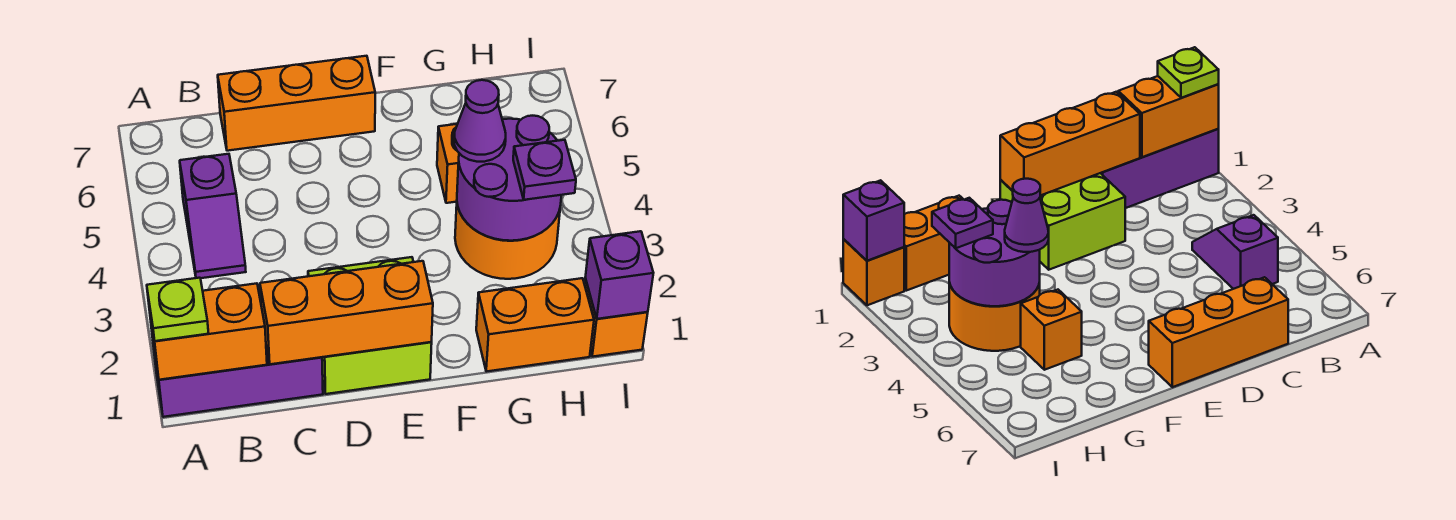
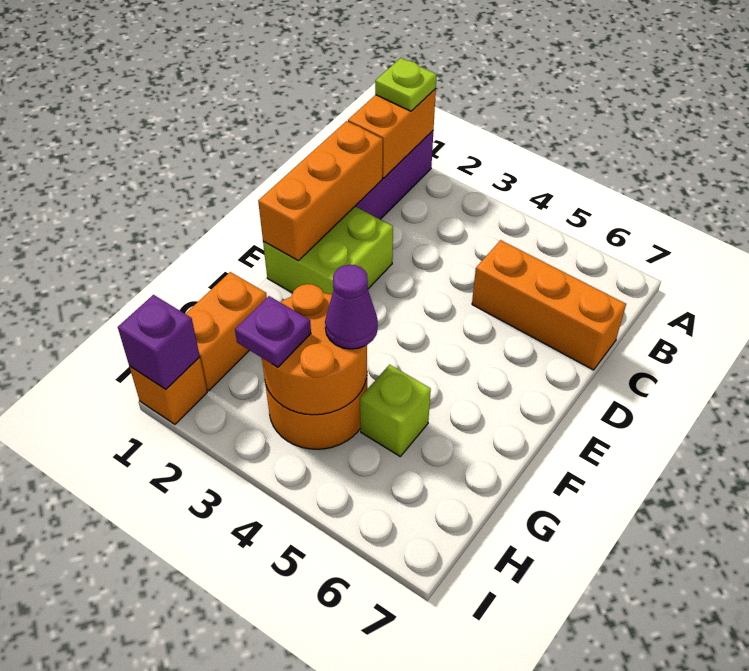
purple slope B4:B5 level 1 top 5 -> none
orange brick C7:E7 level 1 -> orange brick C5:C7 level 1
purple round brick G3:H4 level 2 -> orange round brick G3:H4 level 2
orange brick G5 level 1 -> lime brick G5 level 1

